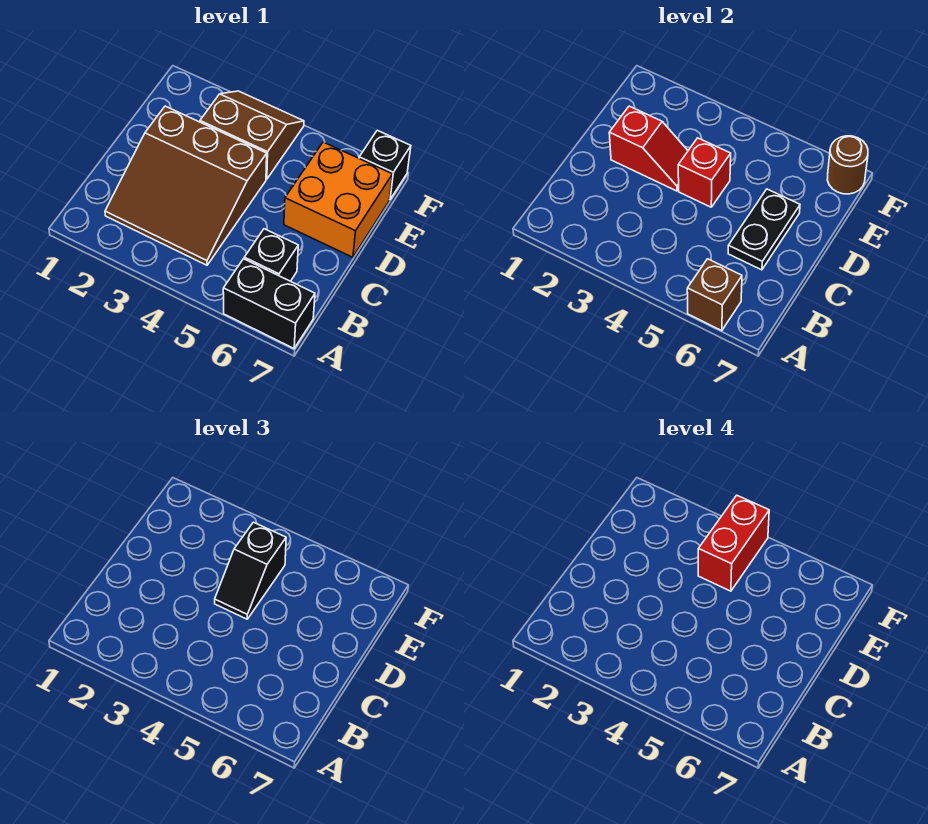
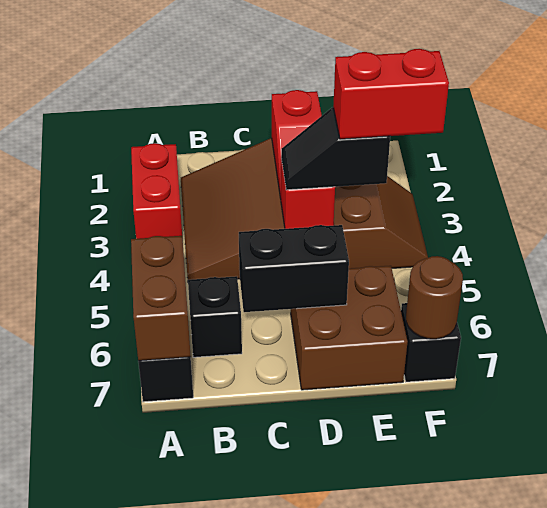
none -> red brick A2:A3 level 1
brown brick A6 level 2 -> brown brick A6:A7 level 2
black plate C6:D6 level 2 -> black brick C6:D6 level 2
orange brick D6:E7 level 1 -> brown brick D6:E7 level 1

